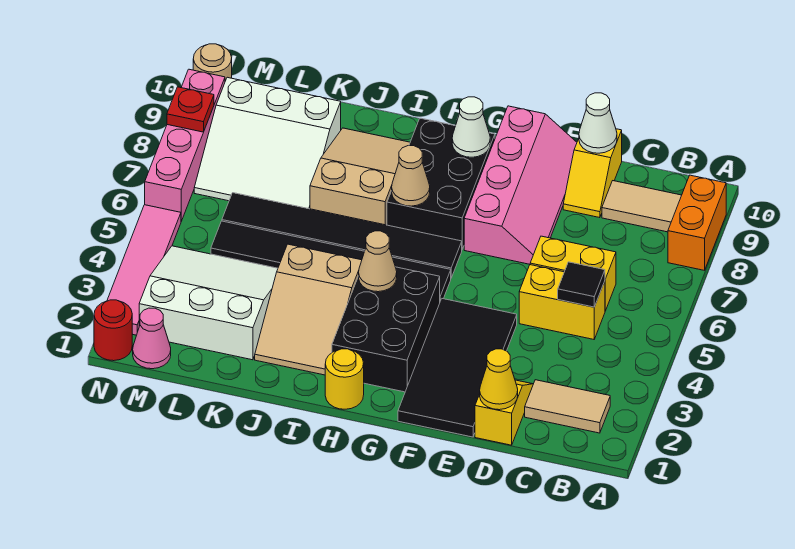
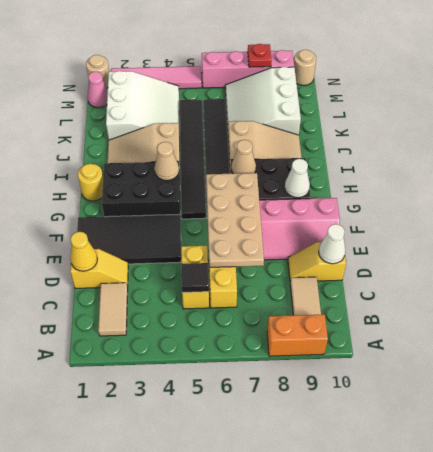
none -> tan plate D6:G7 level 2
red round brick N1 level 1 -> tan round brick N1 level 1

